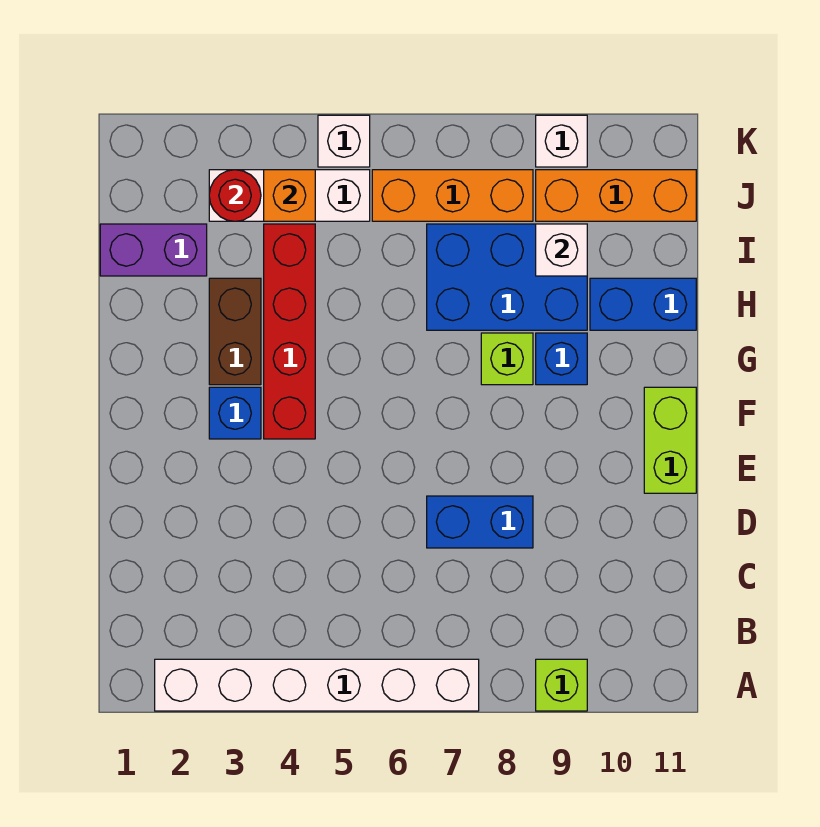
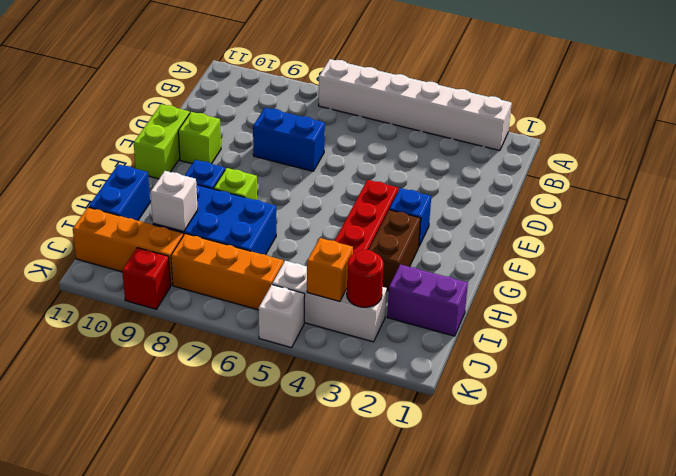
lime brick A9 level 1 -> lime brick E10 level 1
blue brick H10:H11 level 1 -> blue brick H11:I11 level 1
white brick K9 level 1 -> red brick K9 level 1

